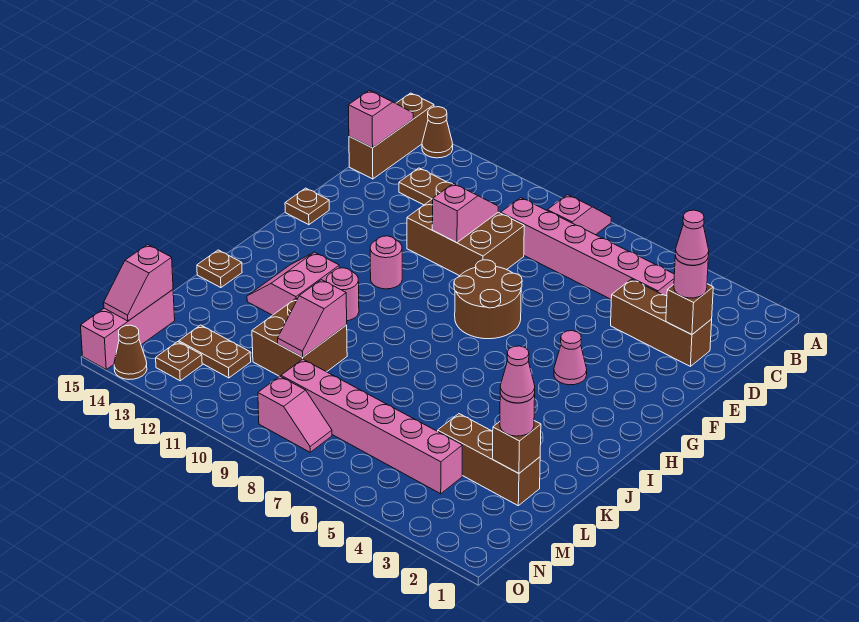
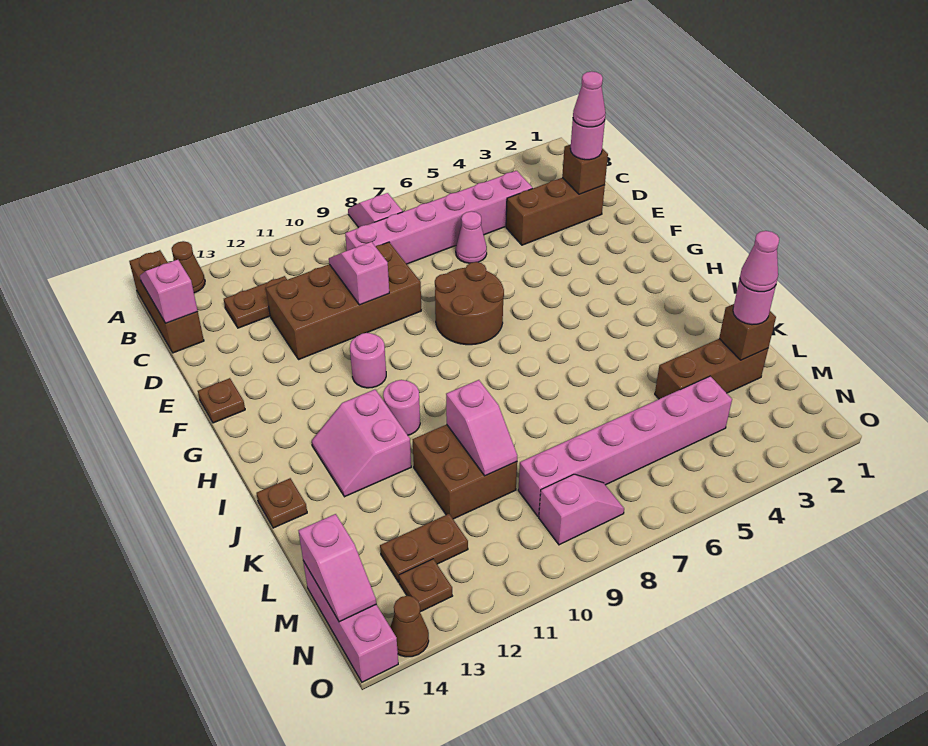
brown brick D9:E11 level 1 -> brown brick D9:E12 level 1
pink cone G4 level 1 -> pink cone D6 level 1

